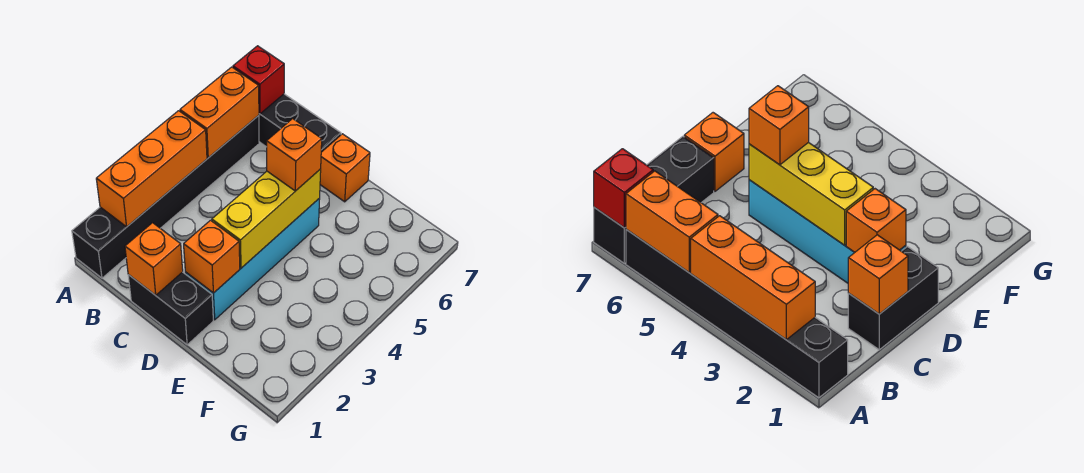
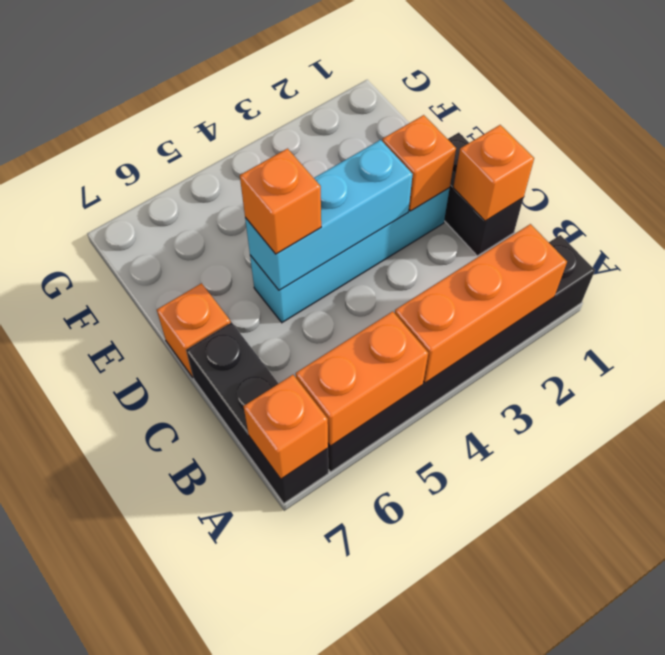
red brick A7 level 2 -> orange brick A7 level 2
yellow brick D3:D5 level 2 -> cyan brick D3:D5 level 2

